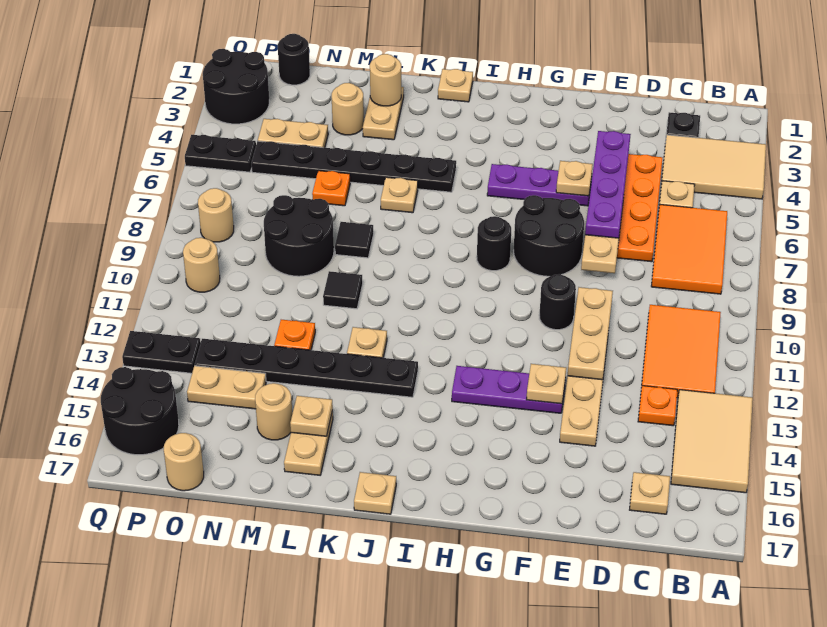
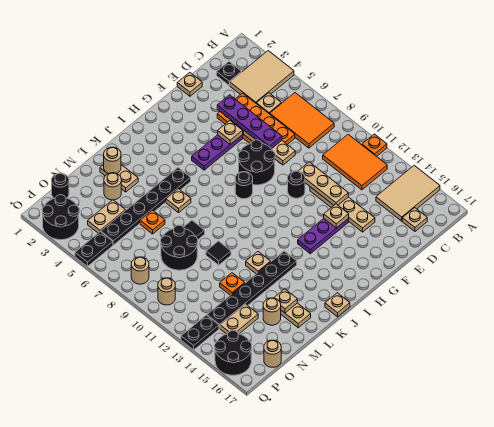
tan tile A13:B15 level 1 -> tan tile A14:C15 level 1
orange plate C13 level 1 -> orange plate A11 level 1
tan plate J1 level 1 -> tan plate E1 level 1

